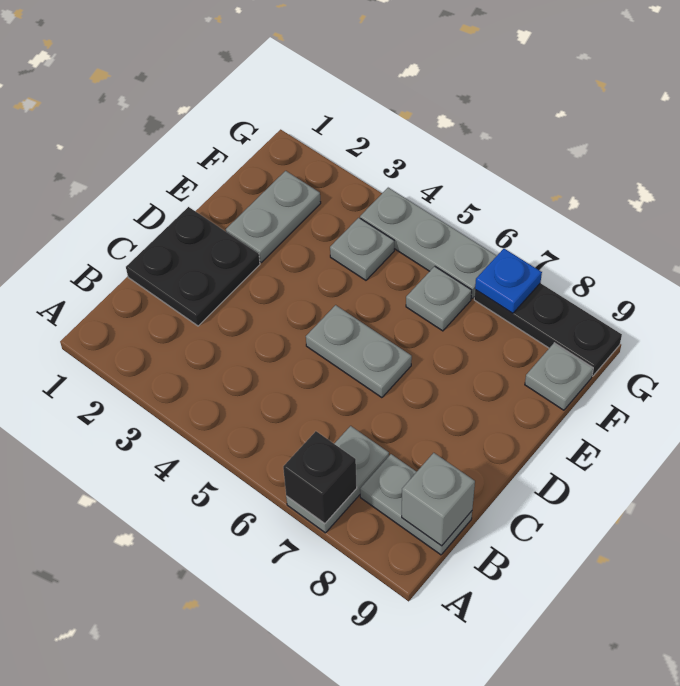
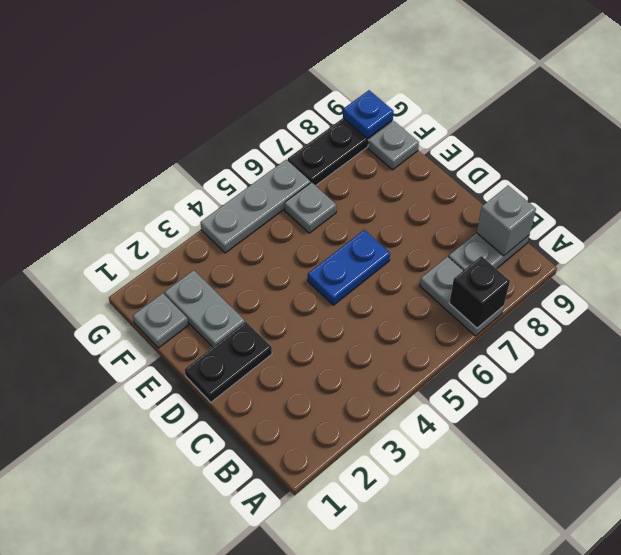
black plate C1:D2 level 1 -> black plate D1:D2 level 1
grey plate D5:D6 level 1 -> blue plate D5:D6 level 1
grey plate F4 level 1 -> grey plate F1 level 1
blue plate G7 level 2 -> blue plate G9 level 2

